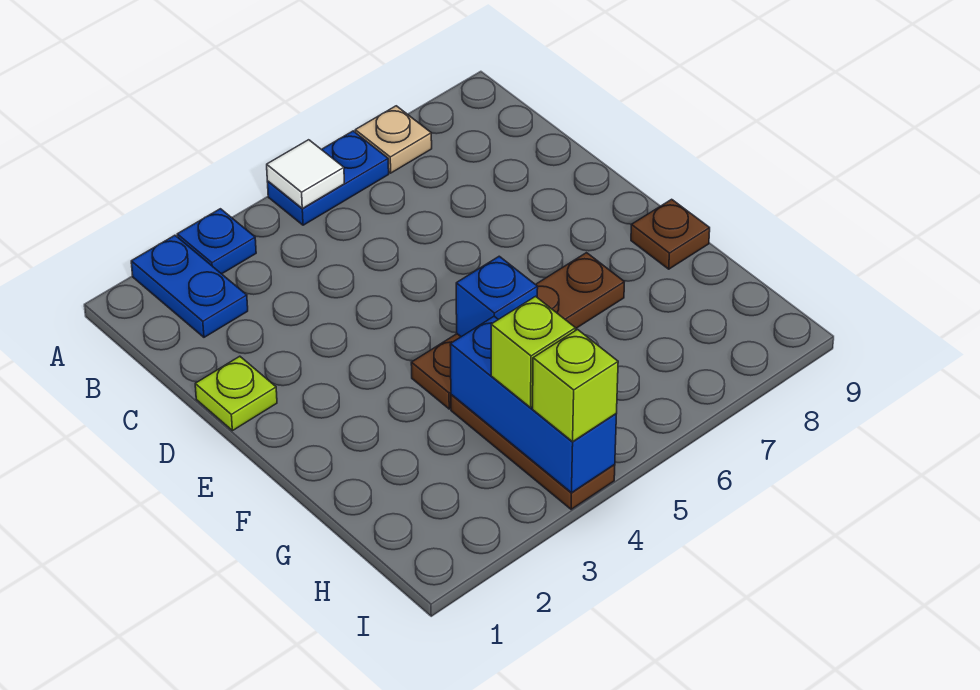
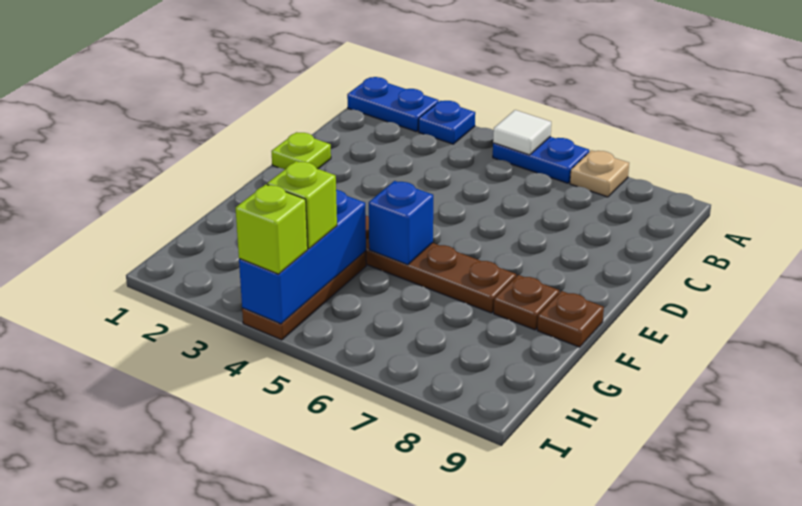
blue plate A2:B2 level 1 -> blue plate A1:A2 level 1
none -> brown plate F8 level 1

